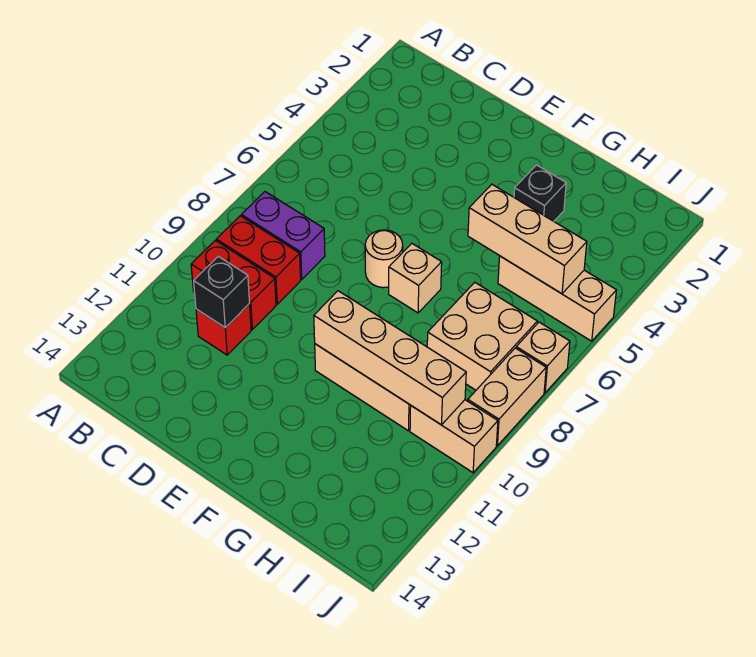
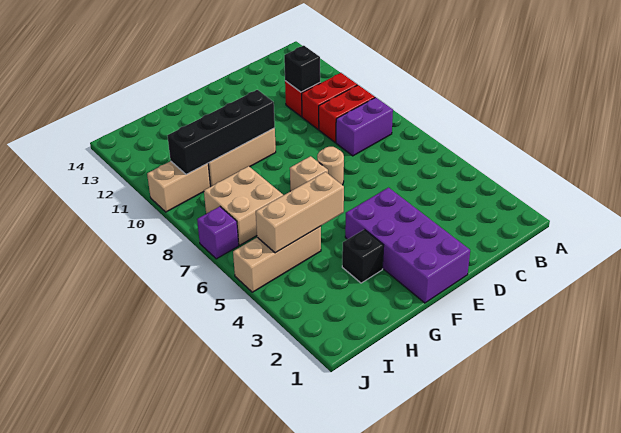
none -> purple brick E1:F4 level 1
tan brick F10:I10 level 2 -> black brick F10:I10 level 2
tan brick J7 level 1 -> purple brick J7 level 1
tan brick J8:J9 level 1 -> none

